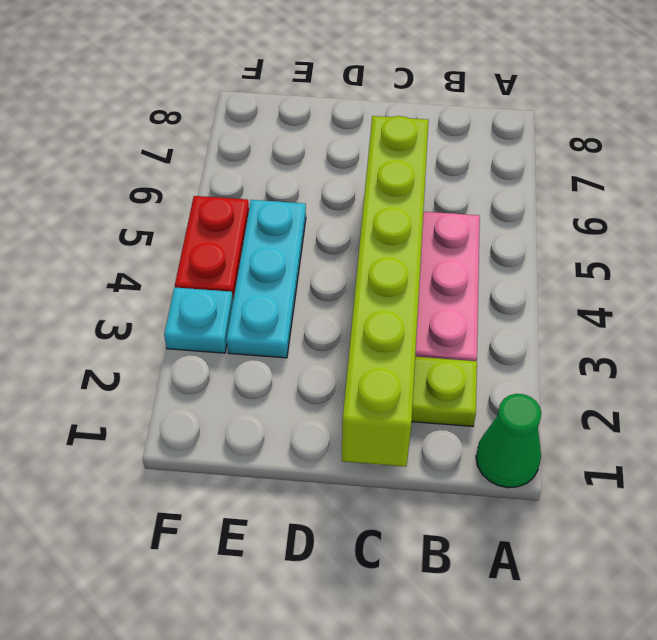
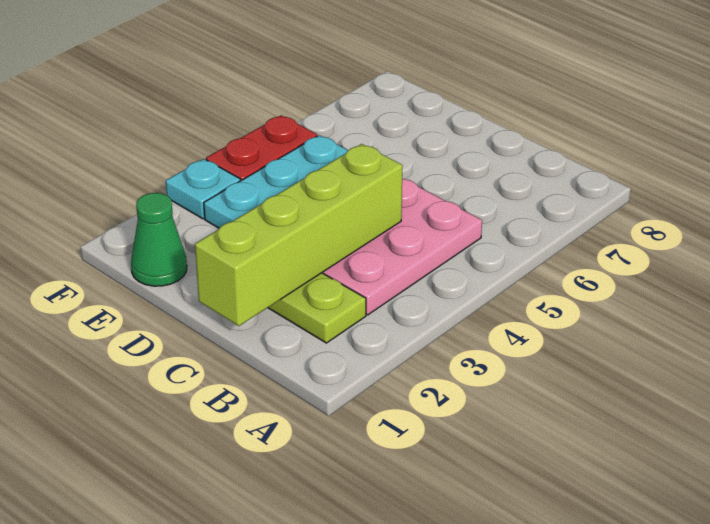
green cone A1 level 1 -> green cone E1 level 1
lime brick C1:C6 level 2 -> lime brick C1:C4 level 2

